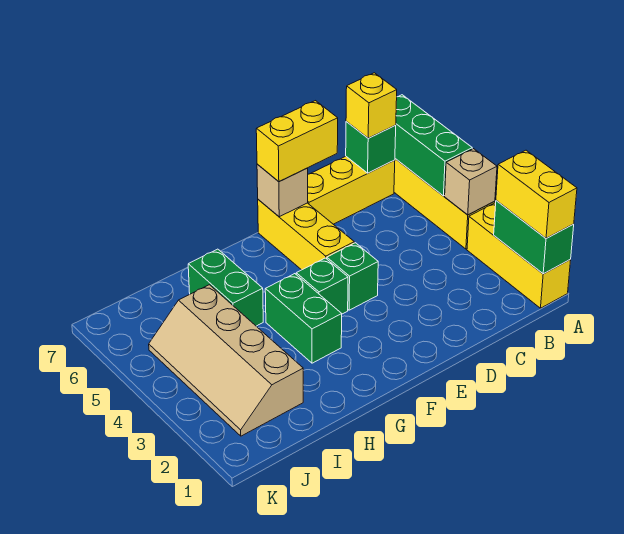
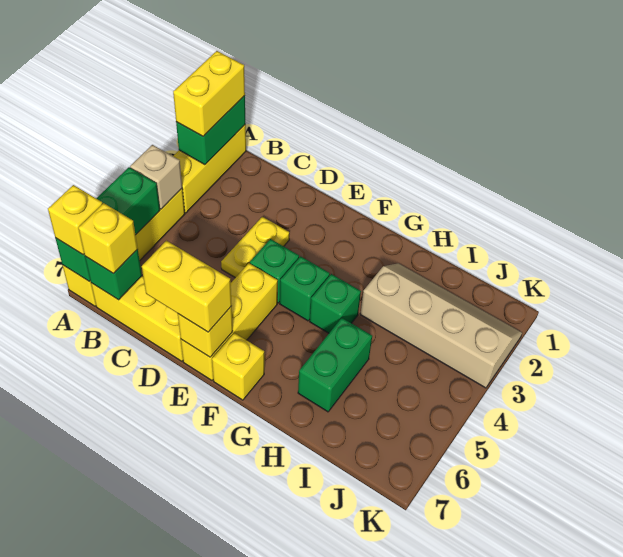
none -> yellow brick A7 level 3
none -> yellow plate D3:D4 level 1
tan brick E7 level 2 -> yellow brick E7 level 2
none -> yellow brick F7 level 1
green brick G3:G4 level 1 -> green brick G4 level 1
tan slope I2:J5 level 1 top I -> tan slope H2:K3 level 1 top 3

